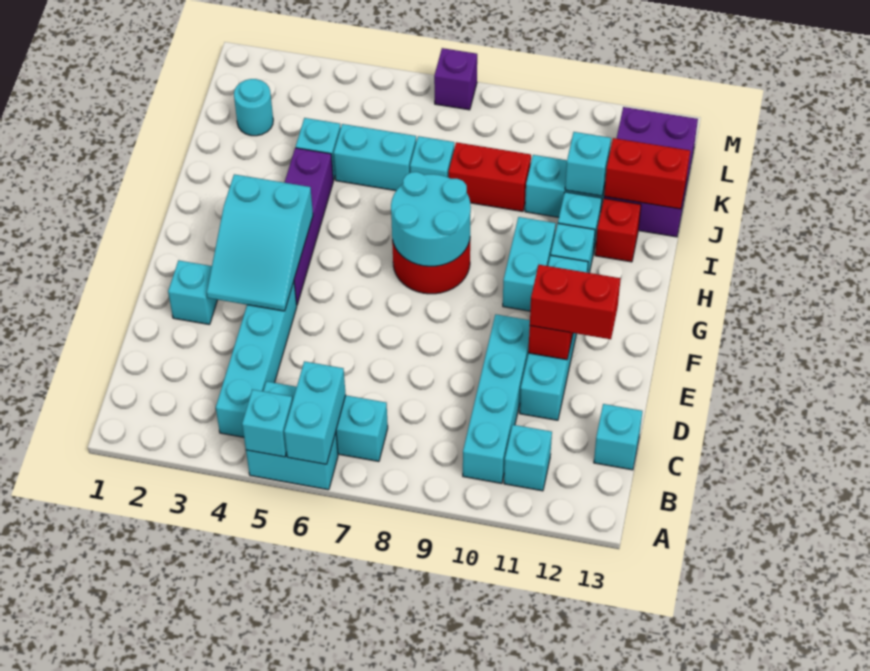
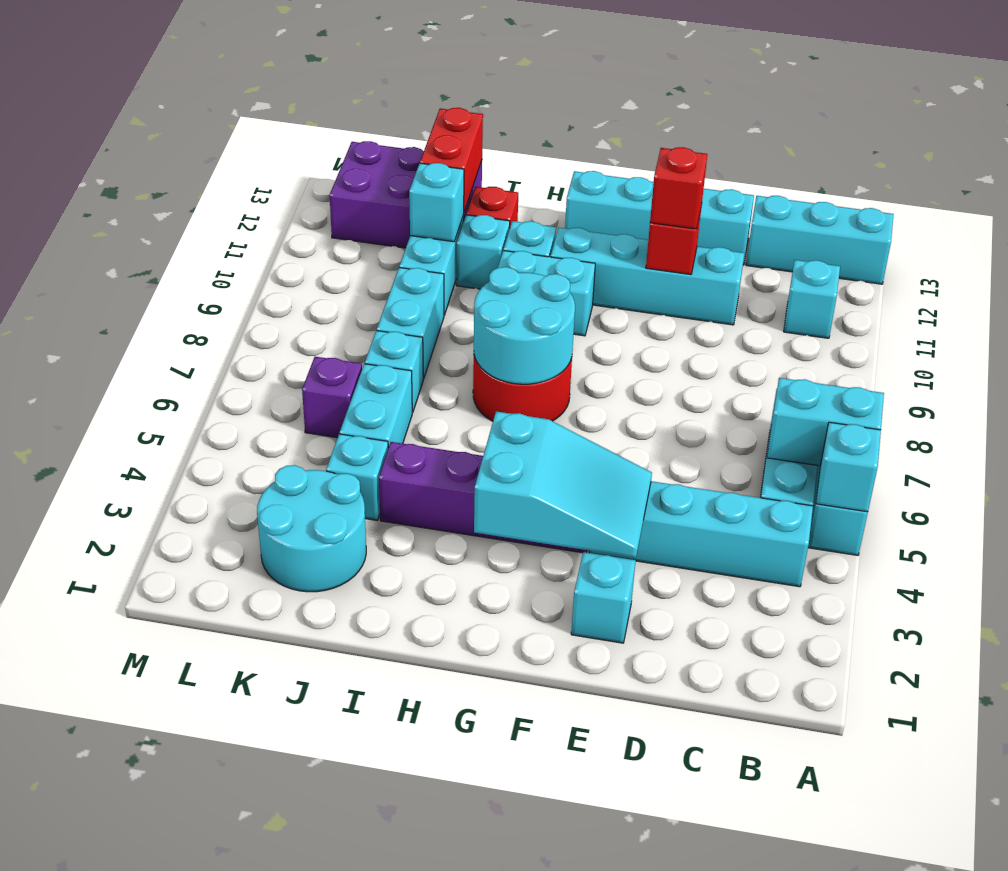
cyan brick B10:E10 level 1 -> cyan brick D13:G13 level 1
cyan brick C13 level 1 -> cyan brick A13:C13 level 1
red brick E11:E12 level 3 -> red brick E11 level 3
red brick J8:J9 level 1 -> cyan brick J8:J9 level 1
cyan round brick K2 level 1 -> cyan round brick J2:K3 level 1
purple brick M7 level 1 -> purple brick K6 level 1

